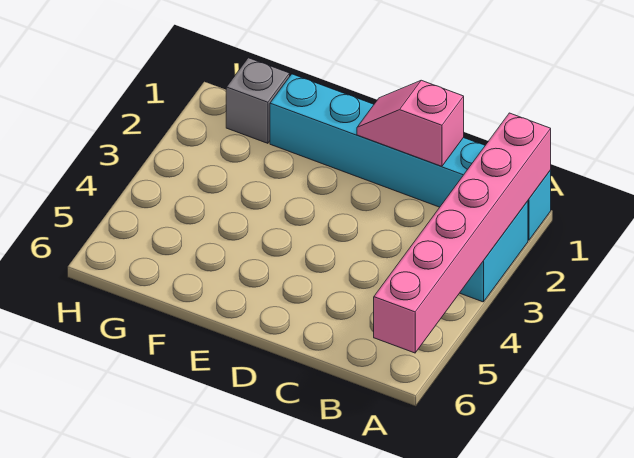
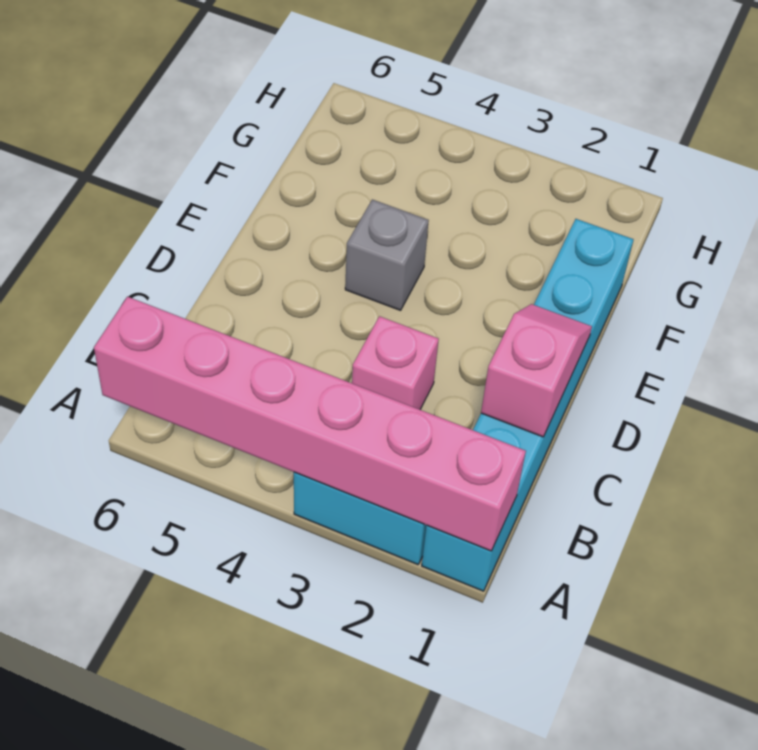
none -> pink brick C3 level 1
grey brick G1 level 1 -> grey brick E4 level 1

